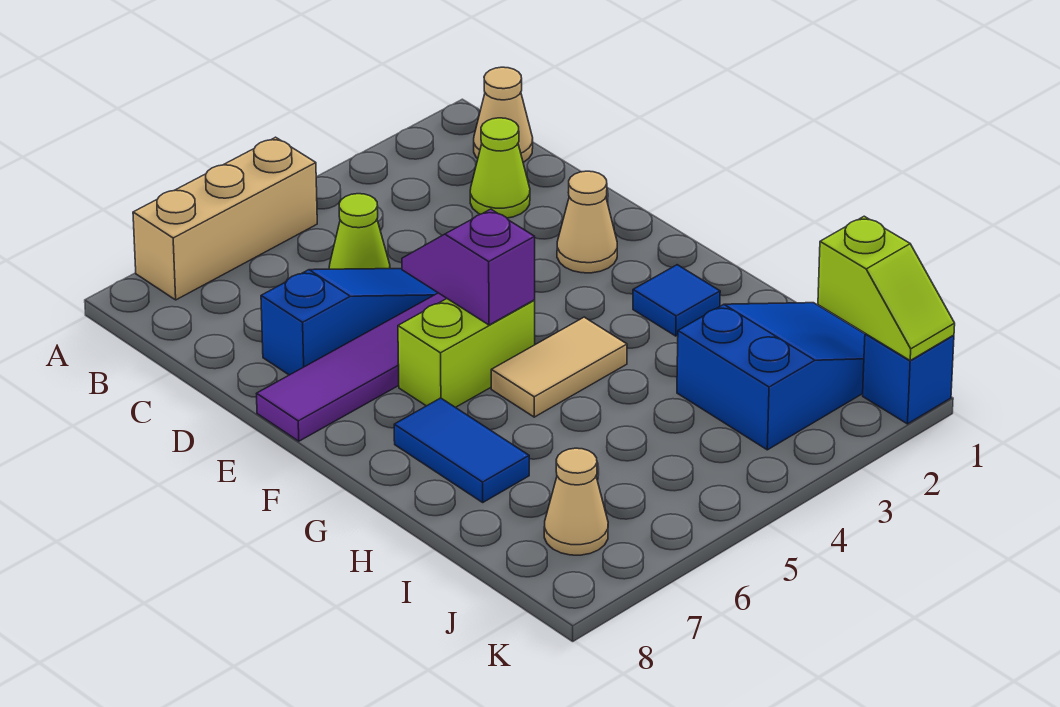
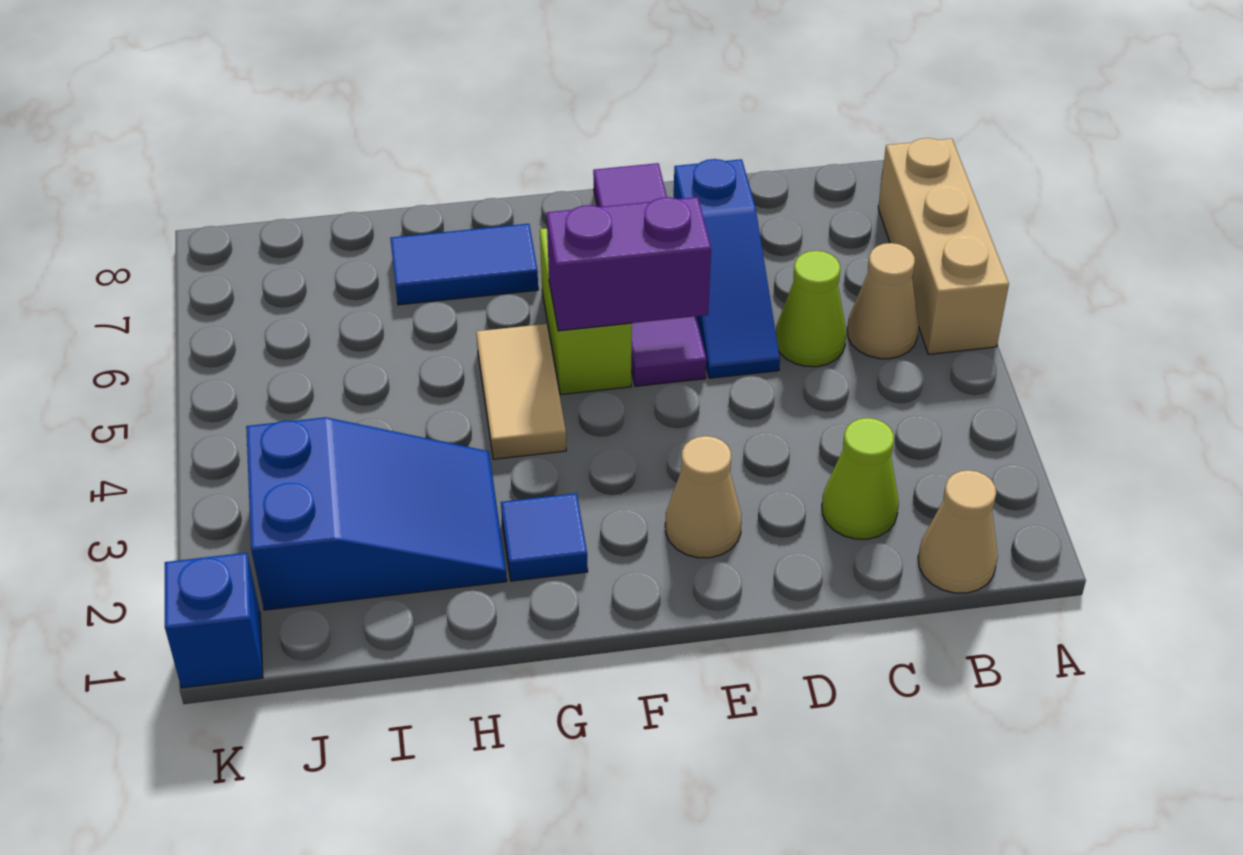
purple slope E5:F5 level 2 top F -> purple brick E5:F5 level 2
blue slope I1:J3 level 1 top 3 -> blue slope H2:J3 level 1 top J
lime slope J1:K1 level 2 top J -> none
tan cone J7 level 1 -> tan cone B5 level 1

